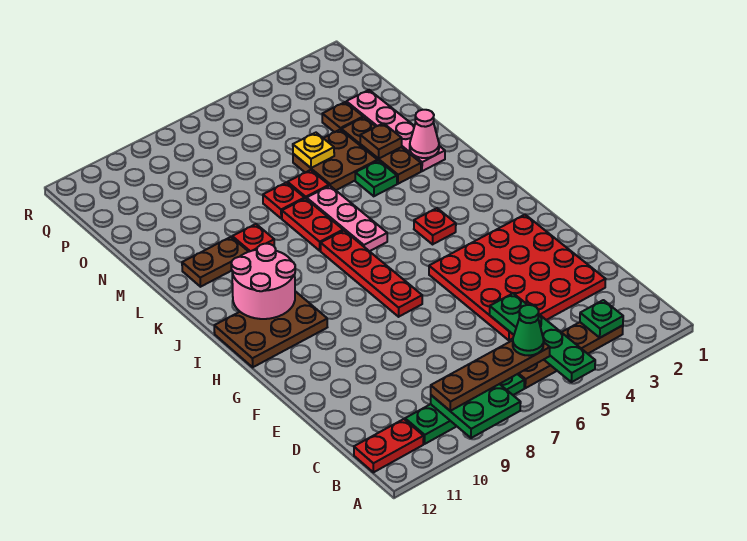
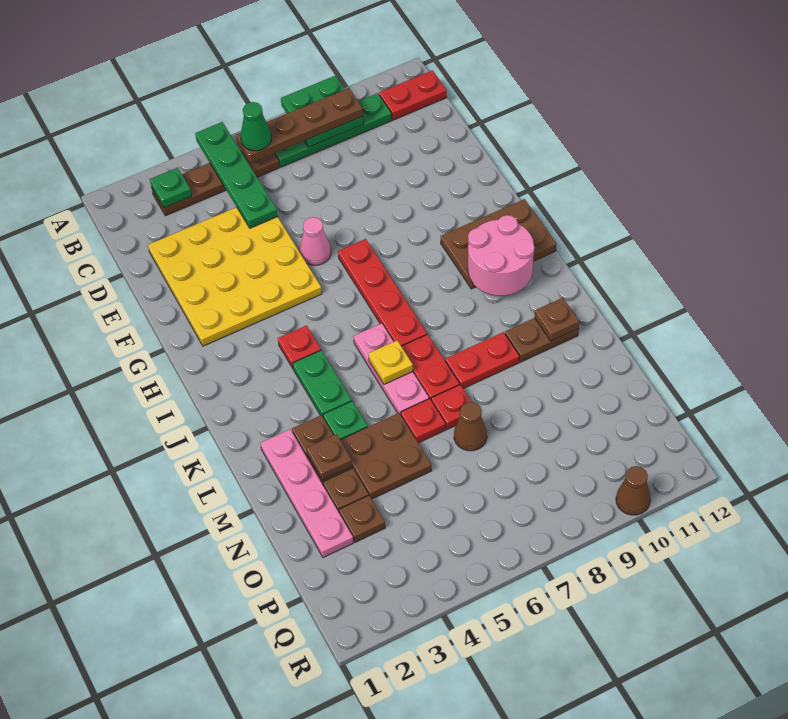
red plate D2:G5 level 1 -> yellow plate D2:G5 level 1
none -> green plate J4:K4 level 1
pink cone L2 level 2 -> pink cone F6 level 1
red plate L9 level 1 -> red plate L8:L9 level 1
none -> brown plate L11 level 2
yellow plate N5 level 2 -> yellow plate K6 level 2
none -> brown cone N7 level 1
none -> brown cone R10 level 1

